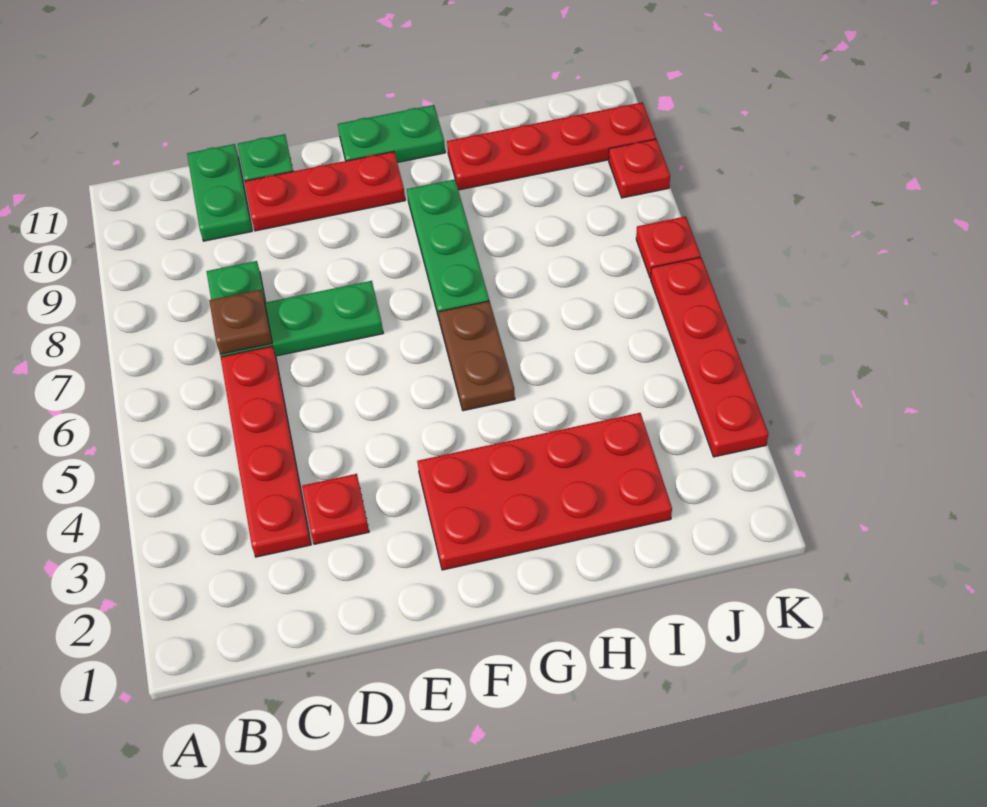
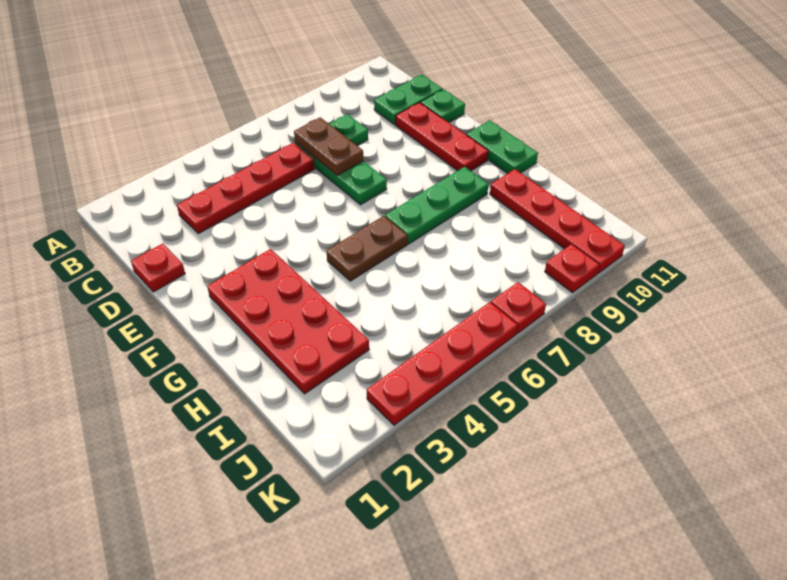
brown plate C7 level 2 -> brown plate C7:D7 level 2
red plate D3 level 1 -> red plate D1 level 1

